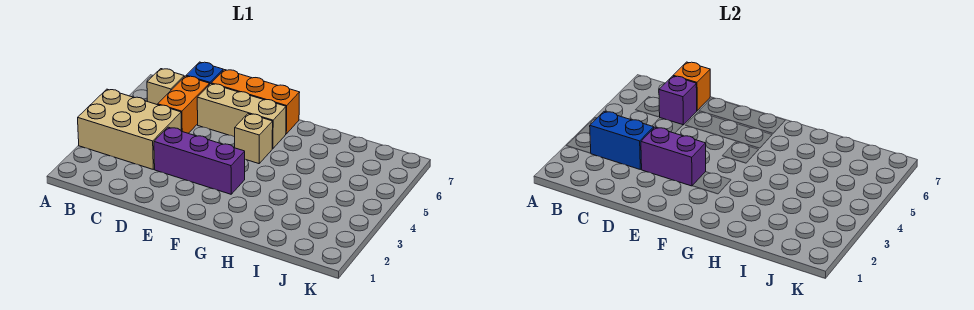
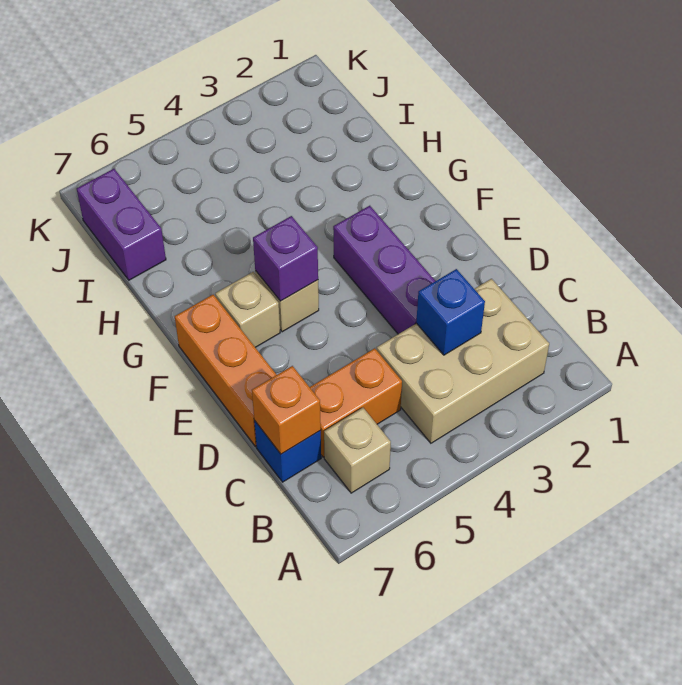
tan brick A3:C4 level 1 -> tan brick B2:C4 level 1
blue brick B3:C3 level 2 -> blue brick C3 level 2
purple brick C6 level 2 -> purple brick F5 level 2
purple brick D3:E3 level 2 -> purple brick I7:J7 level 1
tan brick D6:F6 level 1 -> tan brick F6 level 1

